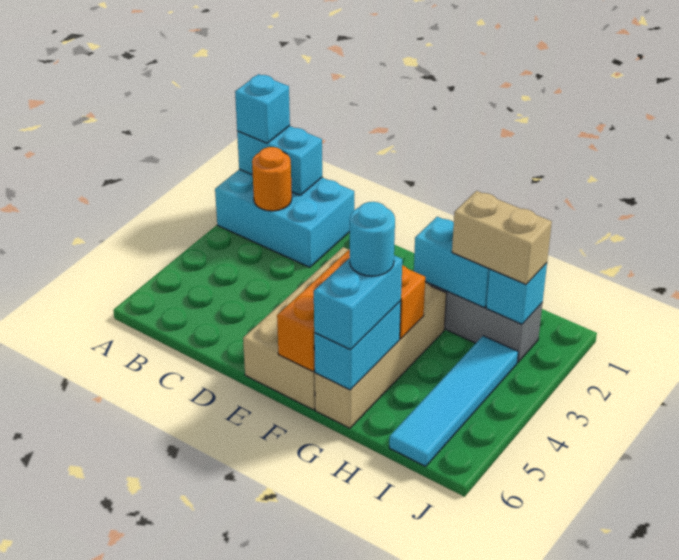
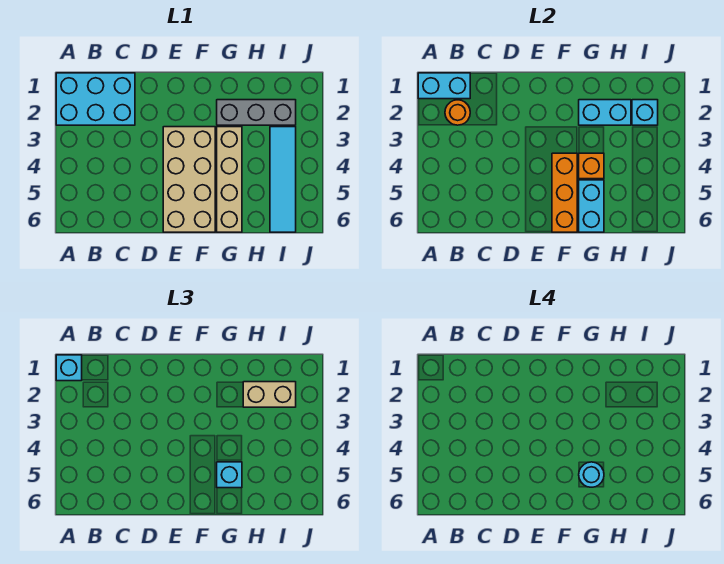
cyan brick G5:G6 level 3 -> cyan brick G5 level 3

